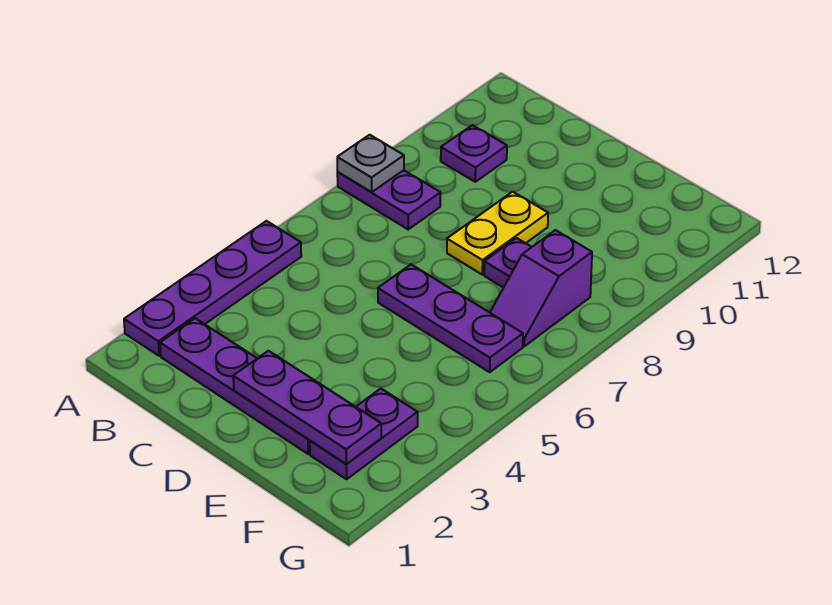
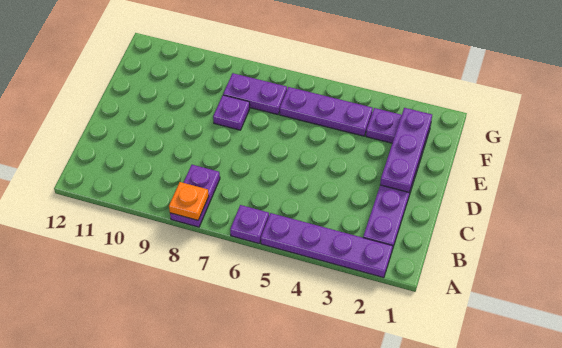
grey plate A8 level 2 -> orange plate A8 level 2
purple plate B10 level 1 -> purple plate A6 level 1
purple plate D6:F6 level 1 -> purple plate F4:F6 level 1
yellow plate D8:D9 level 1 -> none
purple slope F7:F8 level 1 top 8 -> purple plate F7:F8 level 1

